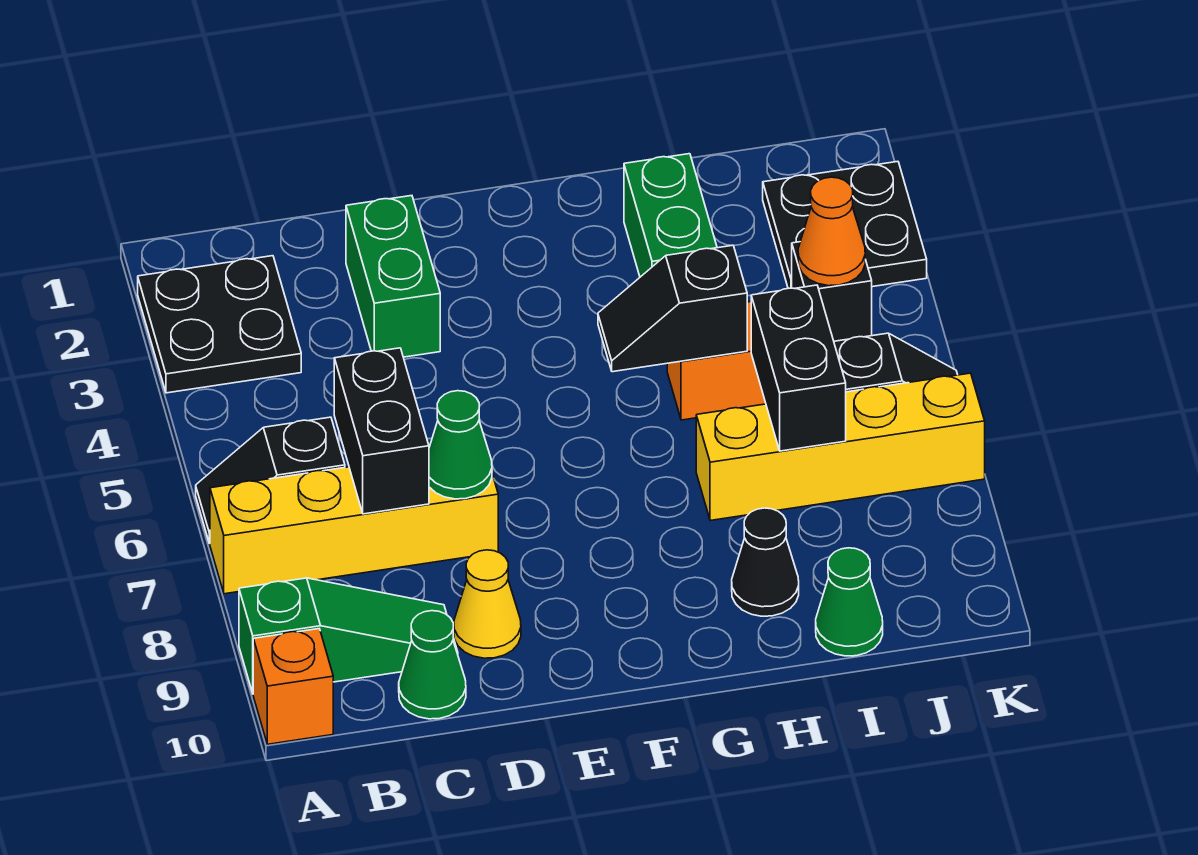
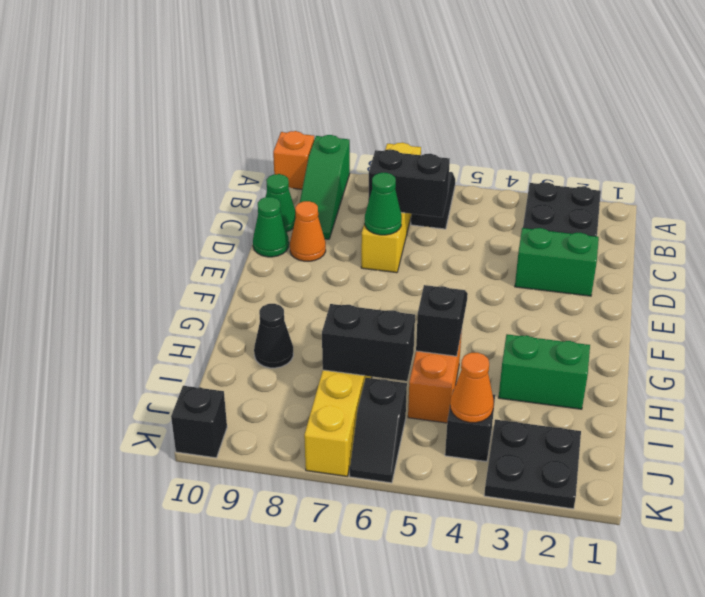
yellow cone D9 level 1 -> orange cone D9 level 1
green cone I10 level 1 -> green cone D10 level 1
none -> black brick K10 level 1

